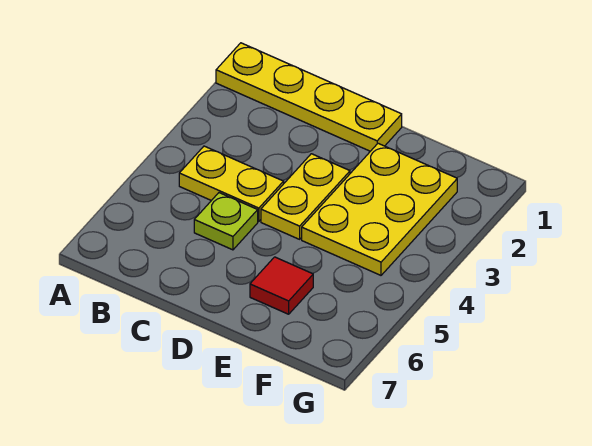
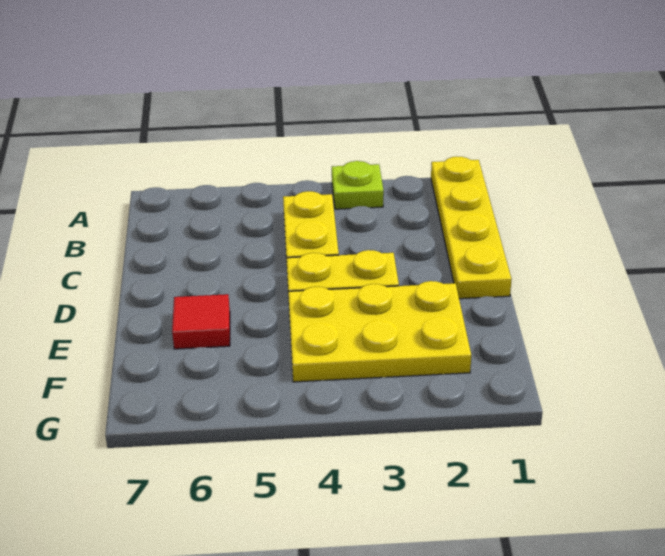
lime plate C5 level 1 -> lime plate A3 level 1

